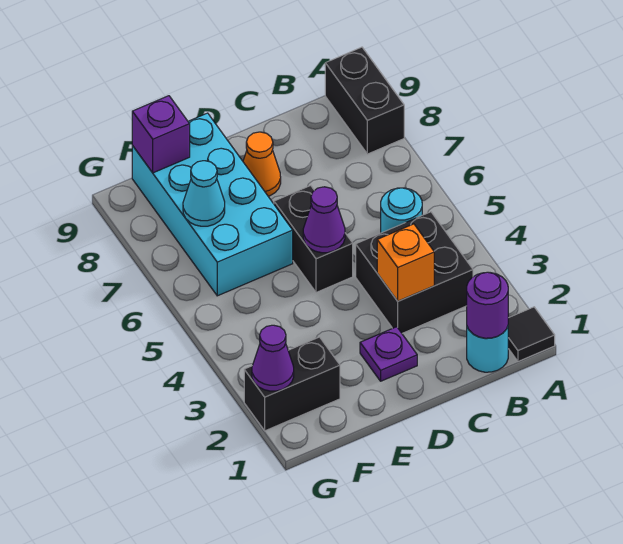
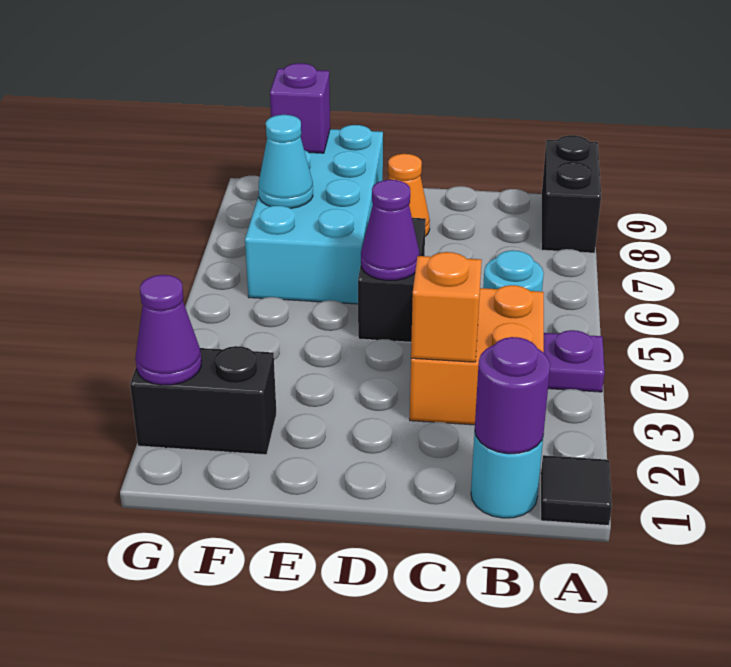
black brick B3:C4 level 1 -> orange brick B3:C4 level 1
purple plate D2 level 1 -> purple plate A4 level 1

